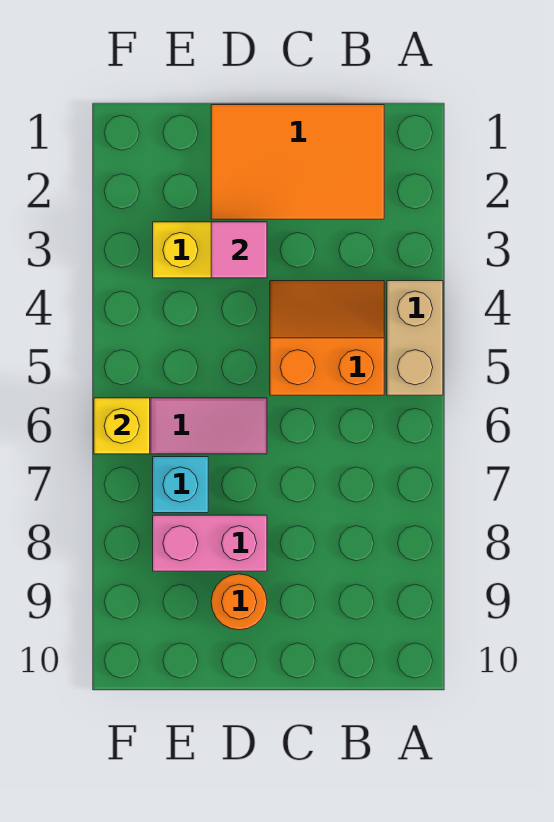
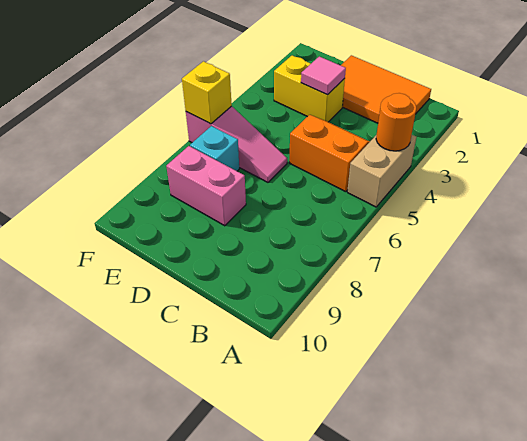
orange round brick D9 level 1 -> orange round brick A4 level 2

